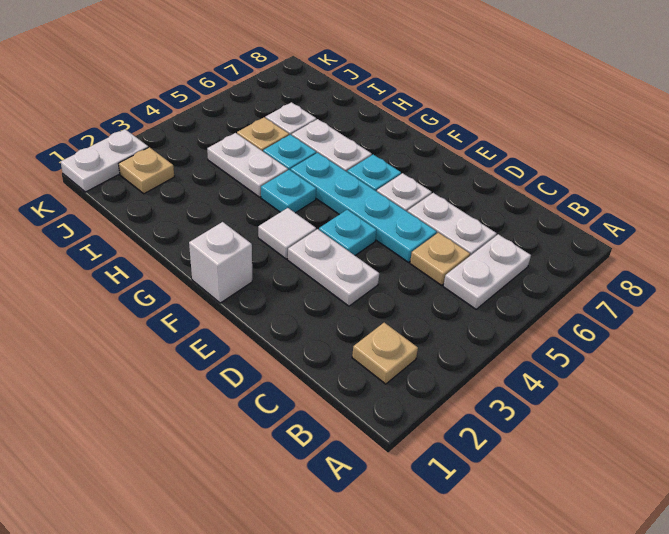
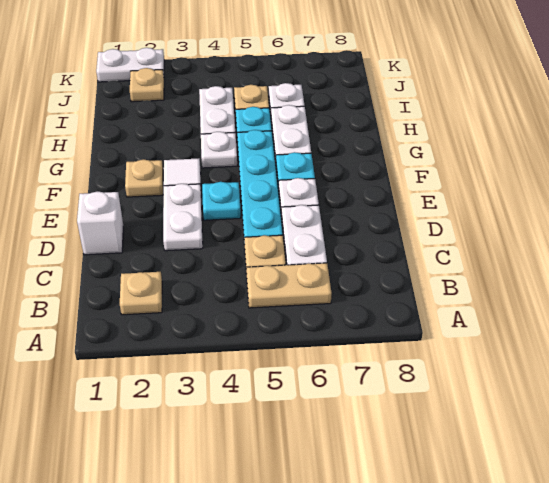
white plate B5:B6 level 1 -> tan plate B5:B6 level 1
white brick F1 level 1 -> white brick D1 level 1
none -> tan plate F2 level 1
cyan plate G4 level 1 -> white plate G4 level 1

